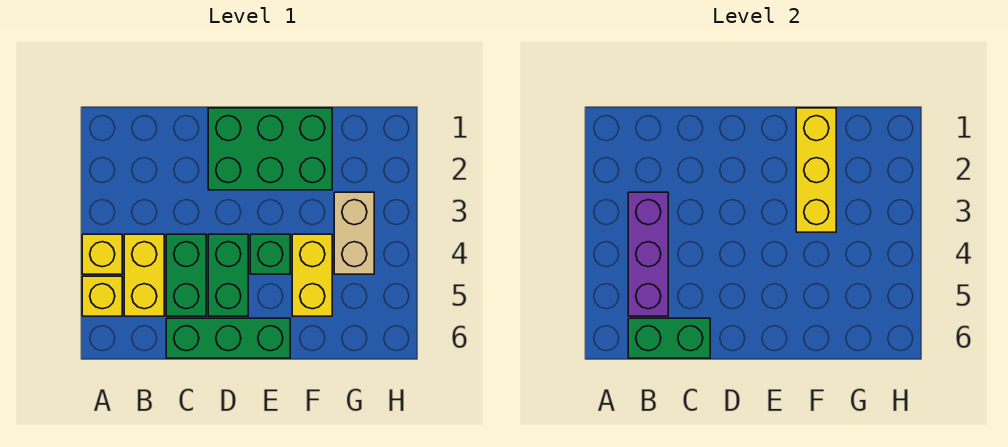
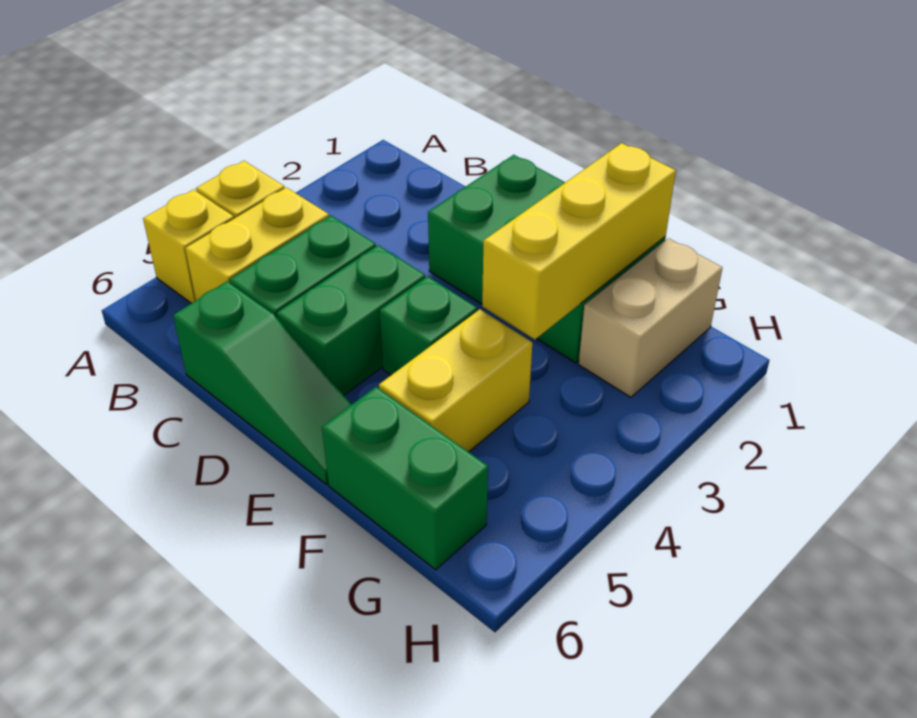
purple brick B3:B5 level 2 -> none
green brick B6:C6 level 2 -> green brick F6:G6 level 1
green brick C6:E6 level 1 -> green slope C6:E6 level 1 top C
tan brick G3:G4 level 1 -> tan brick G1:G2 level 1

